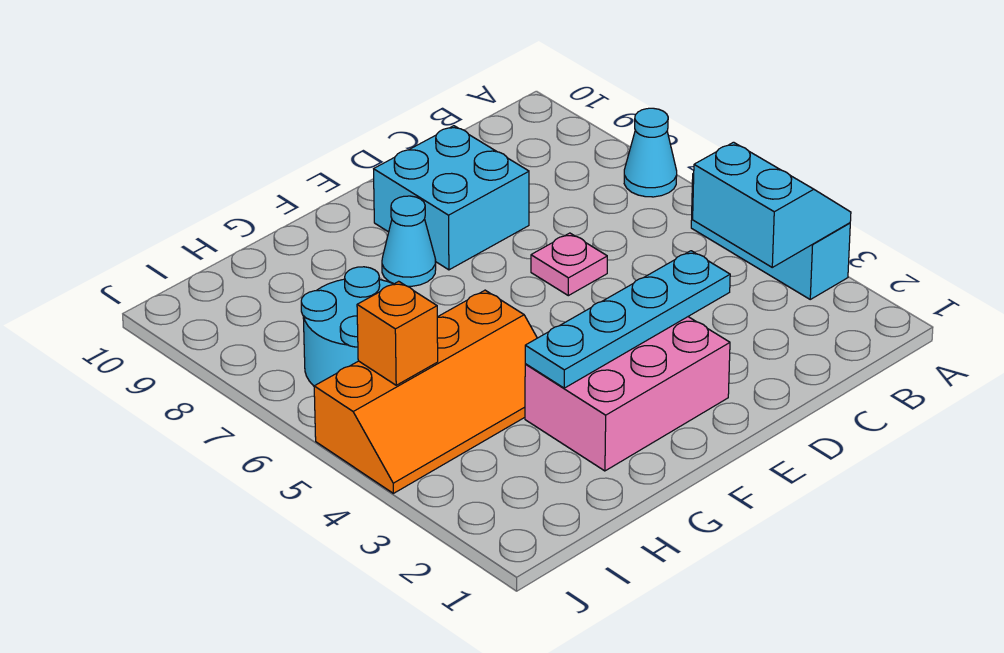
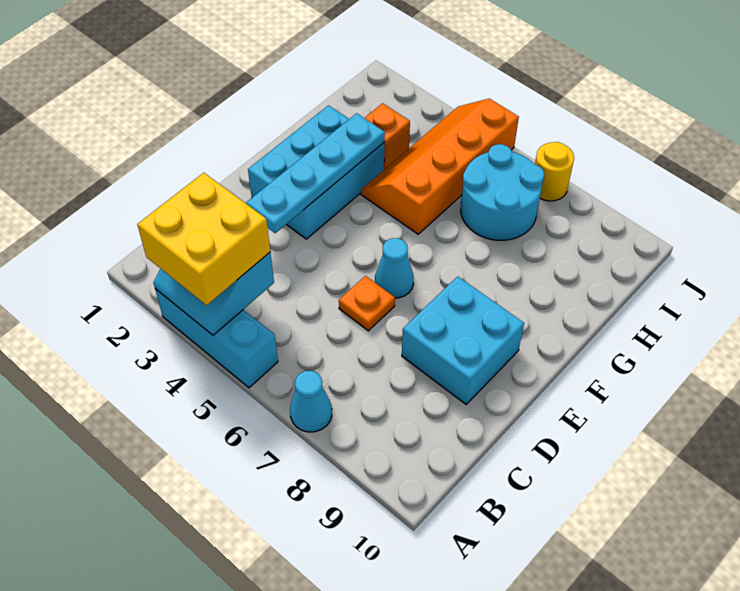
none -> yellow brick A3:B4 level 3
pink plate D6 level 1 -> orange plate D6 level 1
pink brick E2:G3 level 1 -> cyan brick E2:G3 level 1
cyan cone F8 level 1 -> cyan cone E6 level 1
orange brick I5 level 2 -> orange brick H3 level 1
none -> yellow round brick J7 level 1

